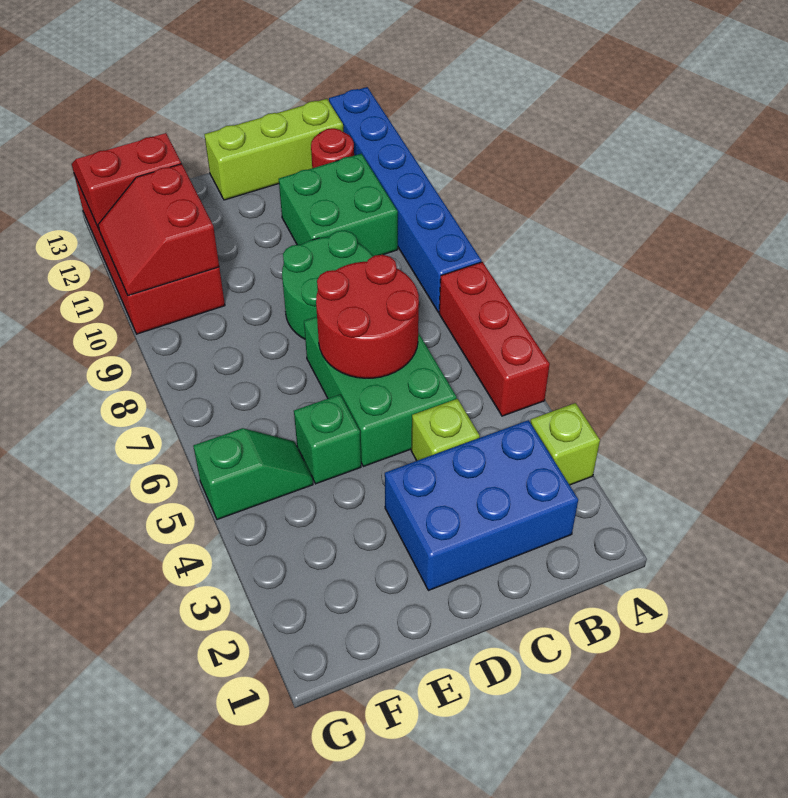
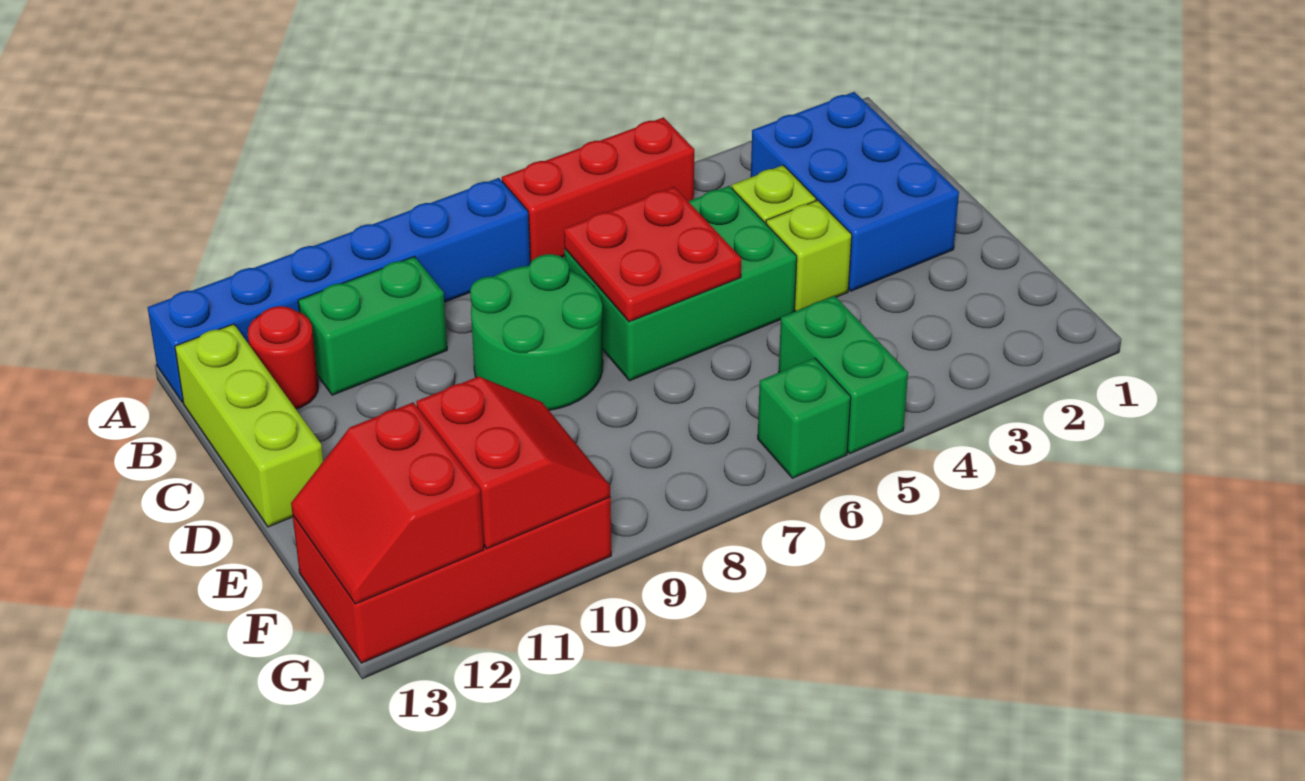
lime brick A3 level 1 -> lime brick D4 level 1
green brick B10:C11 level 1 -> green brick B10:B11 level 1
red round brick C6:D7 level 2 -> red plate C6:D7 level 2
green brick E5 level 1 -> green brick G6 level 1
green slope F5:G5 level 1 top G -> green brick F5:G5 level 1
red slope F10:G11 level 2 top F -> red slope F10:G11 level 2 top 11

